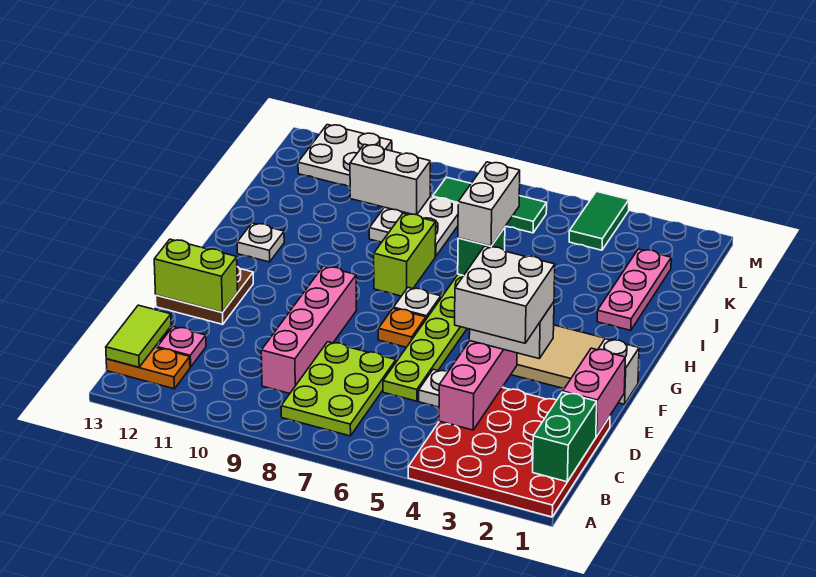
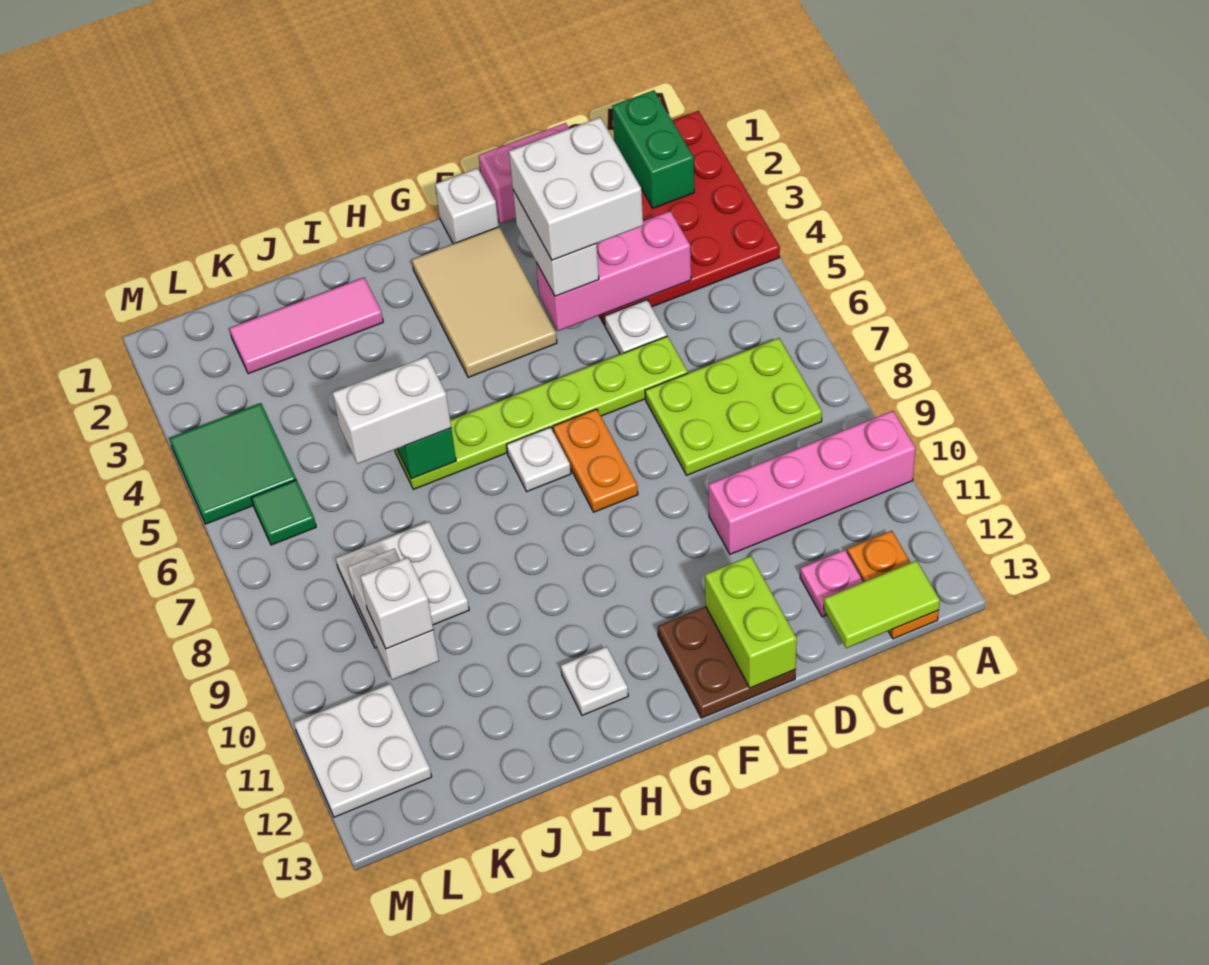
green brick B1:C1 level 2 -> green brick B1:B2 level 2
pink brick C9:F9 level 1 -> pink brick A10:D10 level 1
orange plate F7 level 1 -> orange plate F7:F8 level 1
lime brick H8:I8 level 1 -> none
pink plate I2:K2 level 1 -> pink tile I2:K2 level 1
none -> white brick K10 level 3
green tile L4:M4 level 1 -> green tile L4:M5 level 1
green tile L6:L8 level 1 -> green tile L6 level 1

